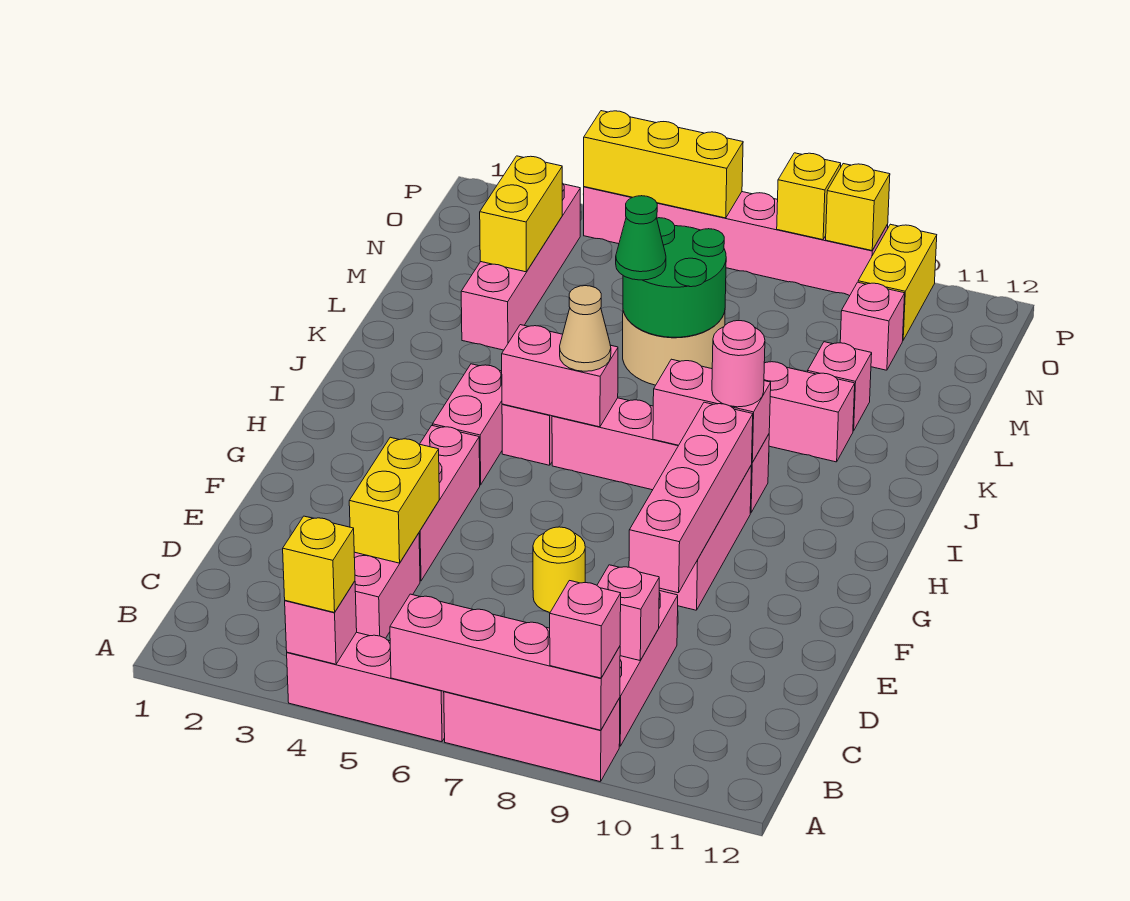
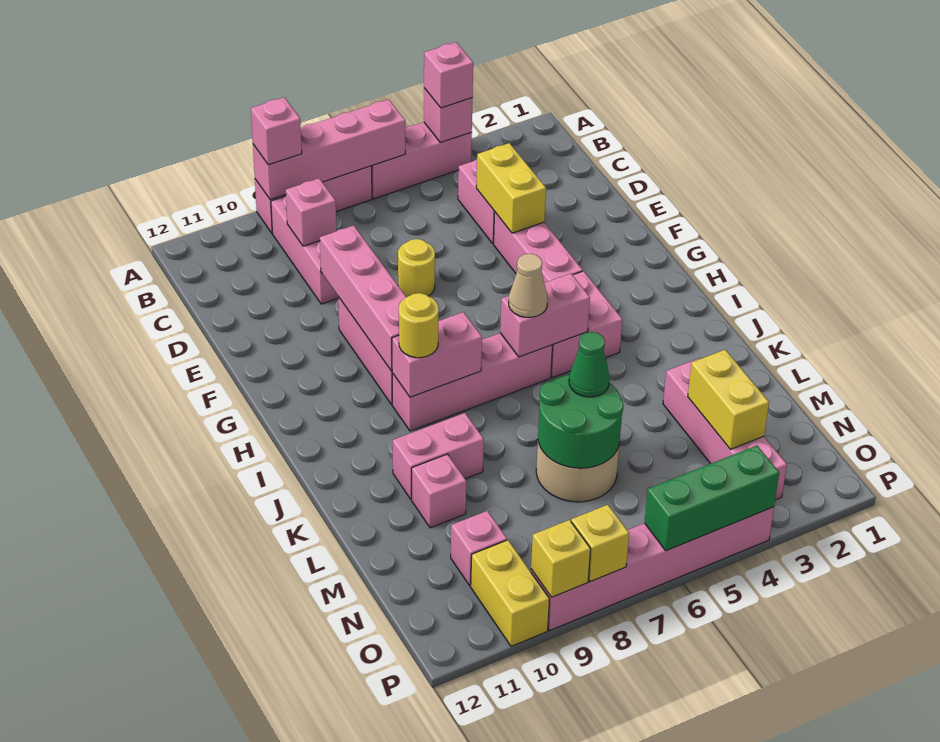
yellow brick A4 level 3 -> pink brick A4 level 3
pink round brick I9 level 3 -> yellow round brick I9 level 3
yellow brick P4:P6 level 2 -> green brick P4:P6 level 2

